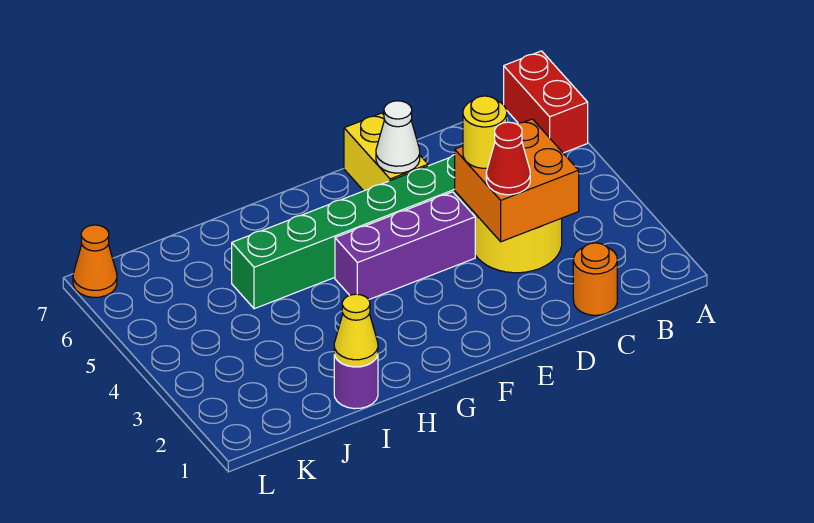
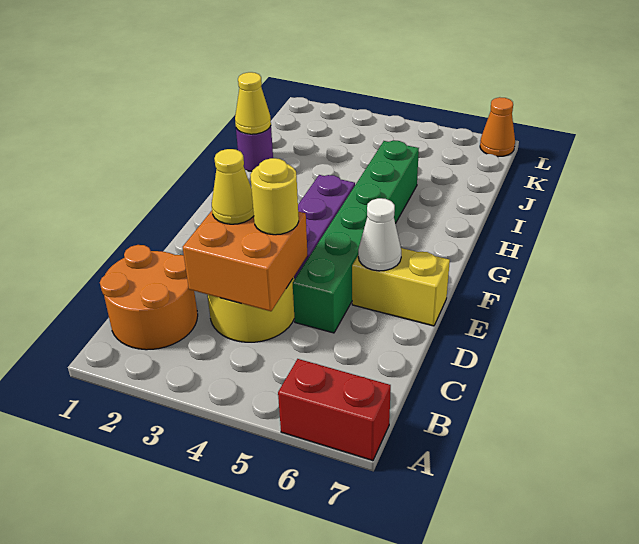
orange round brick C1 level 1 -> orange round brick B1:C2 level 1
red cone D3 level 3 -> yellow cone D3 level 3

